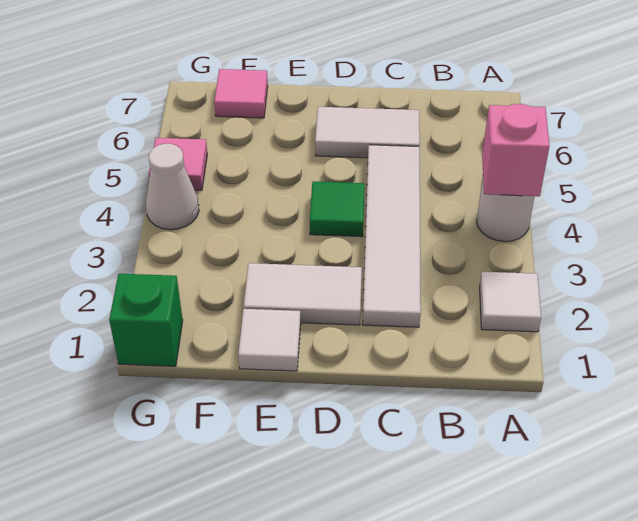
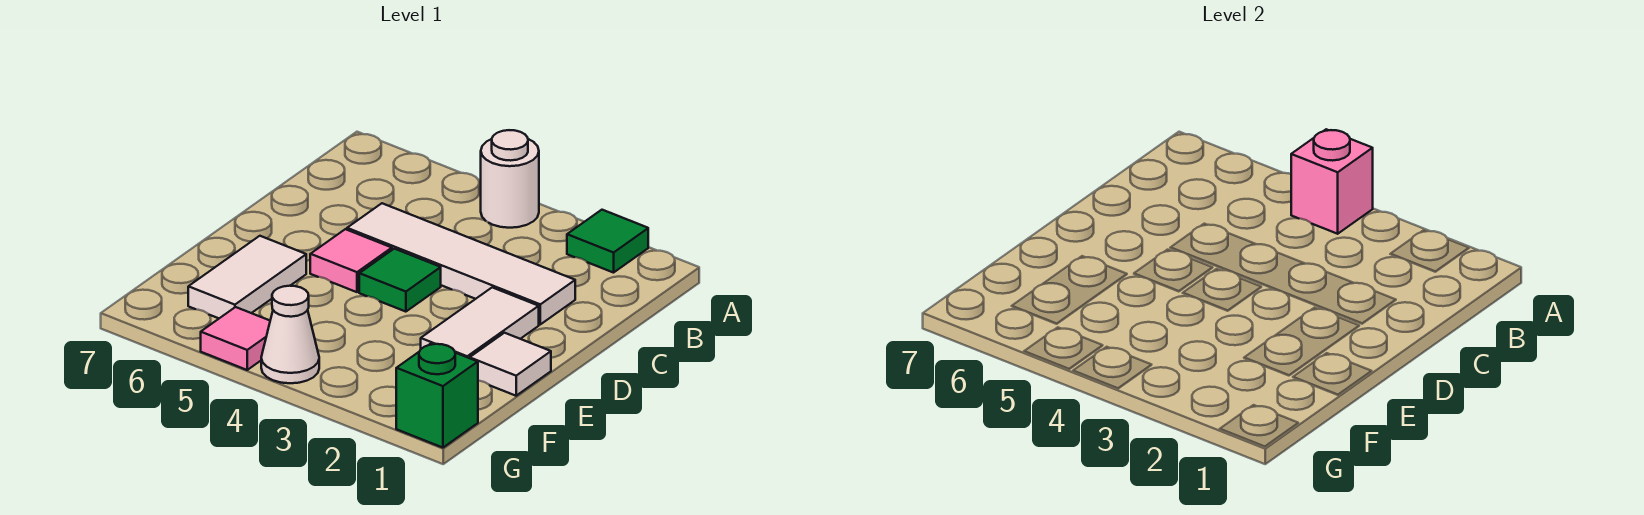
white tile A2 level 1 -> green tile A2 level 1
white tile C6:D6 level 1 -> white tile E6:F6 level 1
pink tile F7 level 1 -> pink tile D5 level 1

